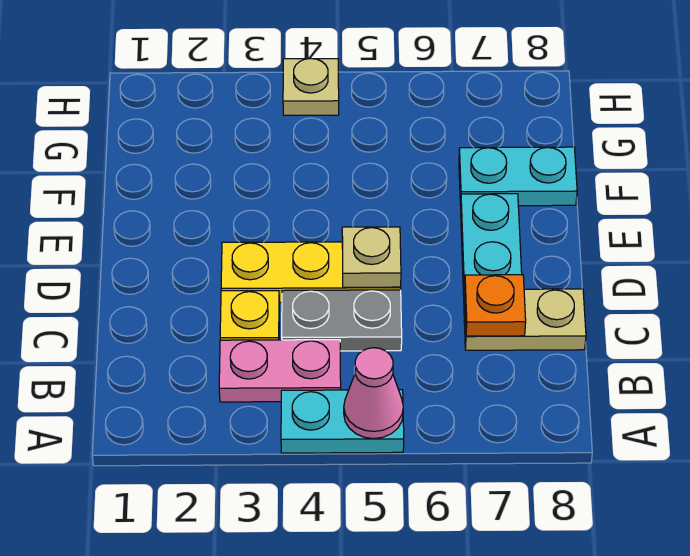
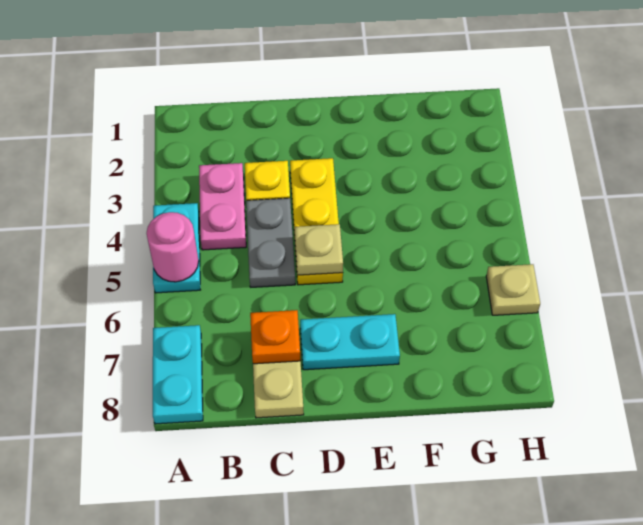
pink cone A5 level 2 -> pink round brick A5 level 2
cyan plate F7:F8 level 1 -> cyan plate A7:A8 level 1
tan plate H4 level 1 -> tan plate H6 level 1

